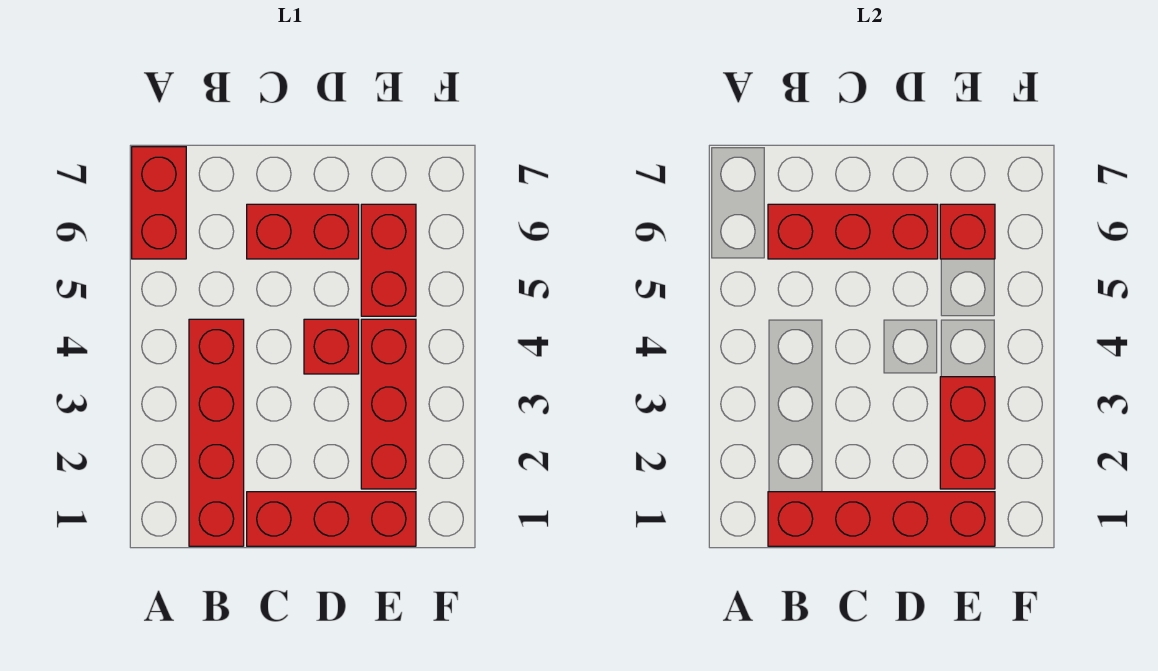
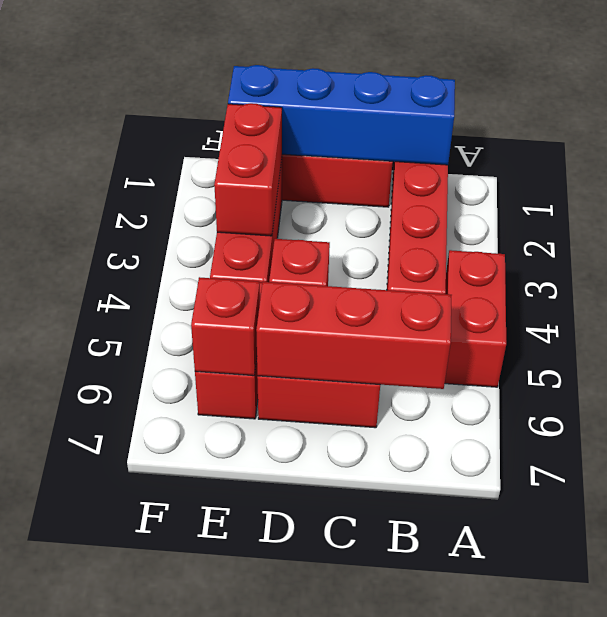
red brick A6:A7 level 1 -> red brick A4:A5 level 1
red brick B1:E1 level 2 -> blue brick B1:E1 level 2

